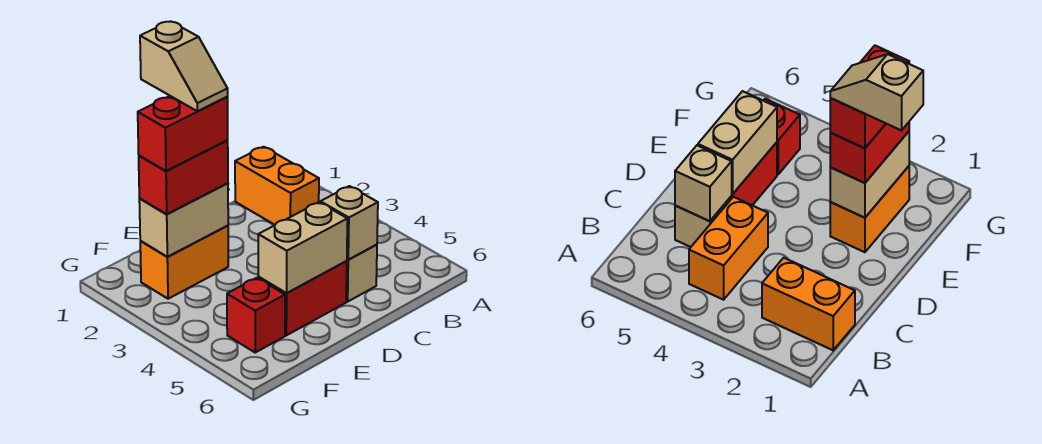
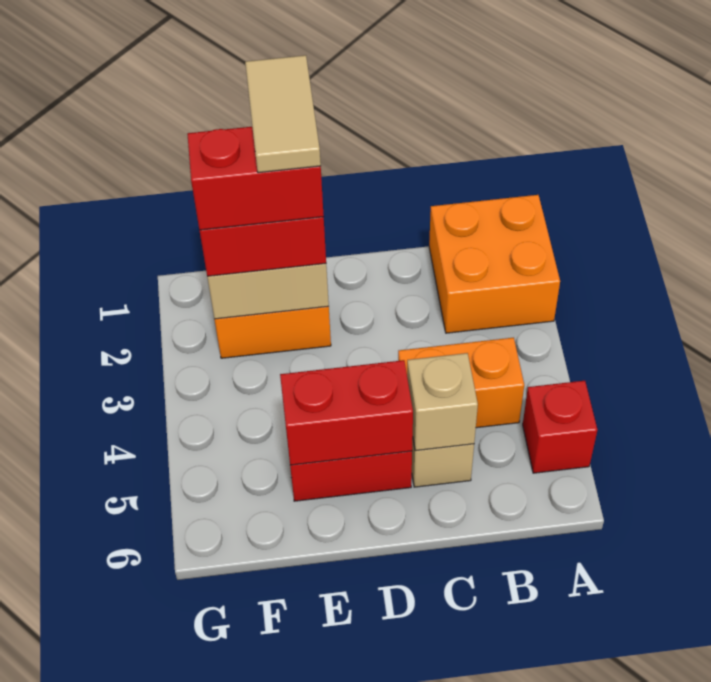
orange brick B1:B2 level 1 -> orange brick A1:B2 level 1
tan brick D5:E5 level 2 -> red brick D5:E5 level 2
tan slope E1:E2 level 5 top 1 -> tan tile E1:E2 level 5
red brick F5 level 1 -> red brick A5 level 1

